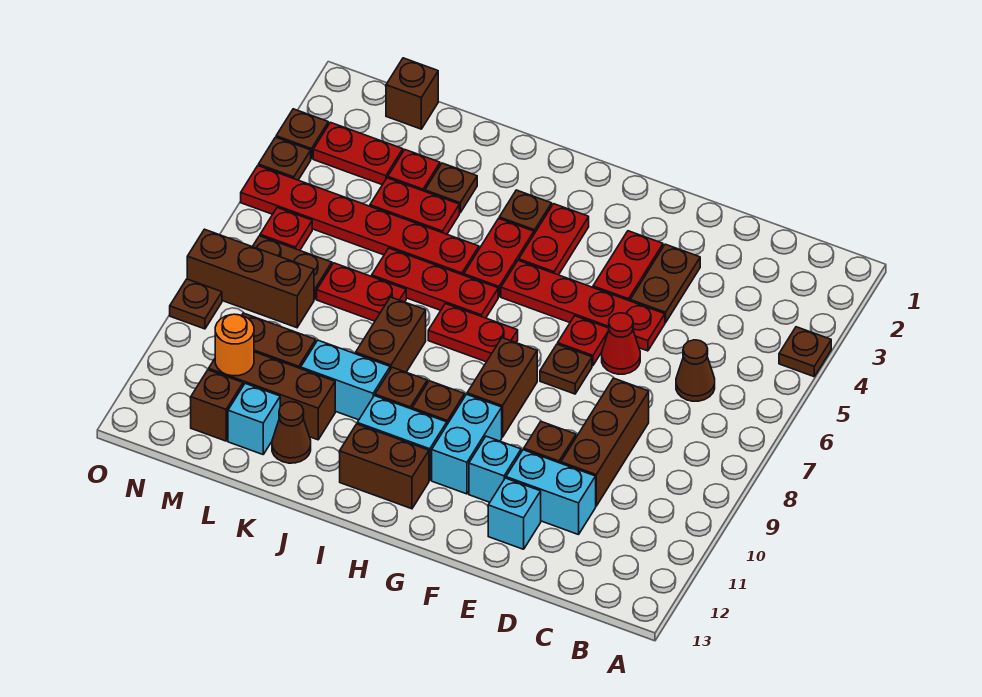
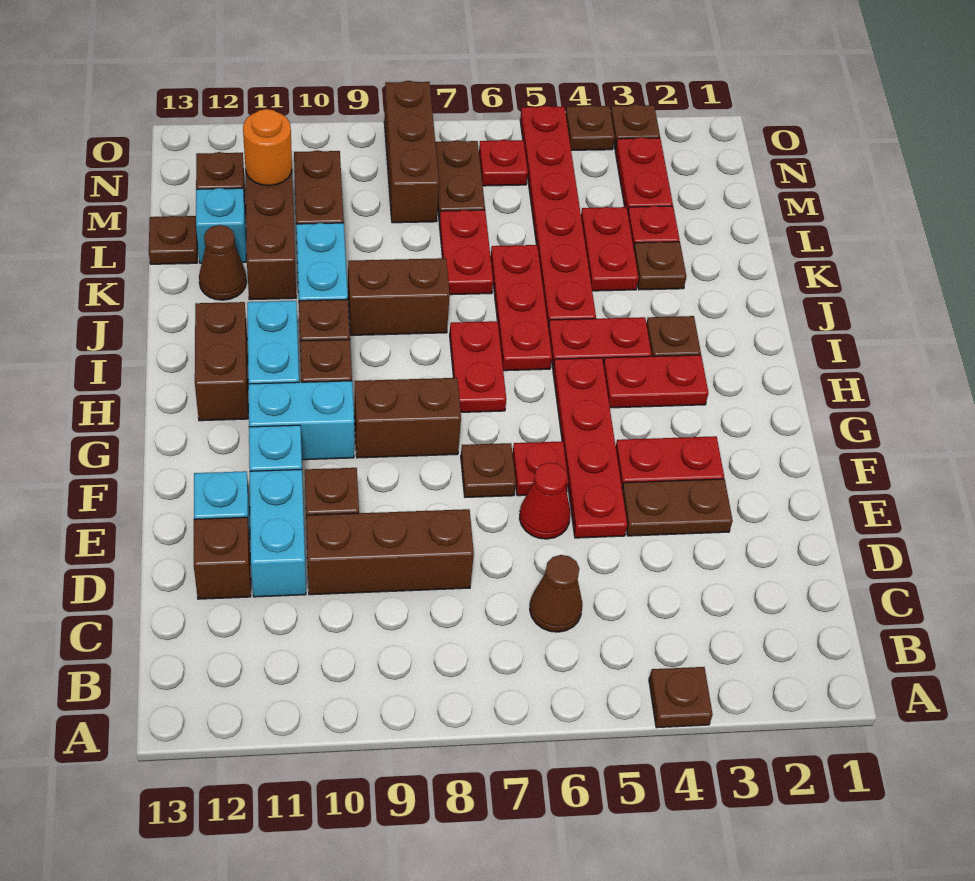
brown brick M1 level 1 -> brown brick D12 level 1
brown plate O9 level 1 -> brown plate L13 level 1

